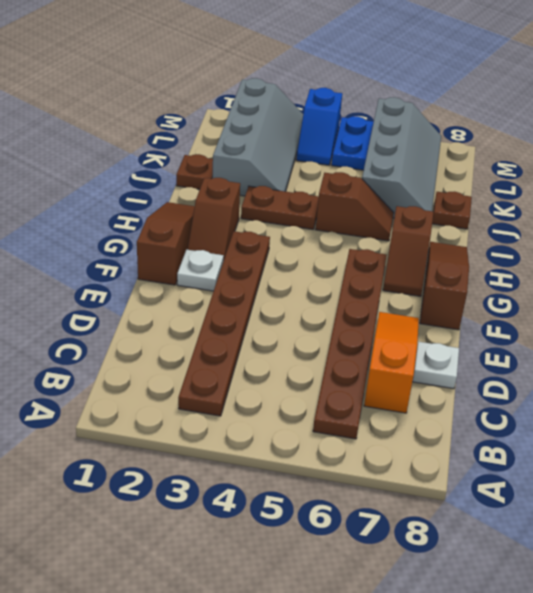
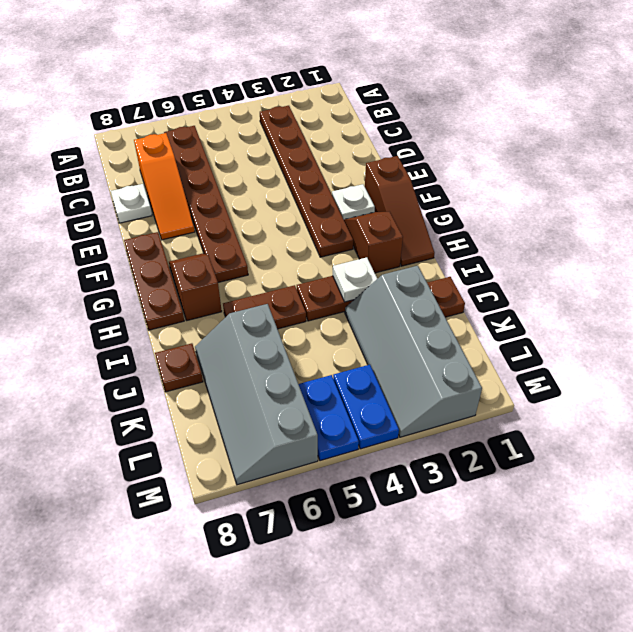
brown slope F8:H8 level 1 top F -> brown plate F8:H8 level 1
none -> white plate I3 level 2
brown slope I5:I6 level 1 top 5 -> brown plate I5:I6 level 1
blue slope L4:M4 level 1 top M -> blue plate L4:M4 level 1

